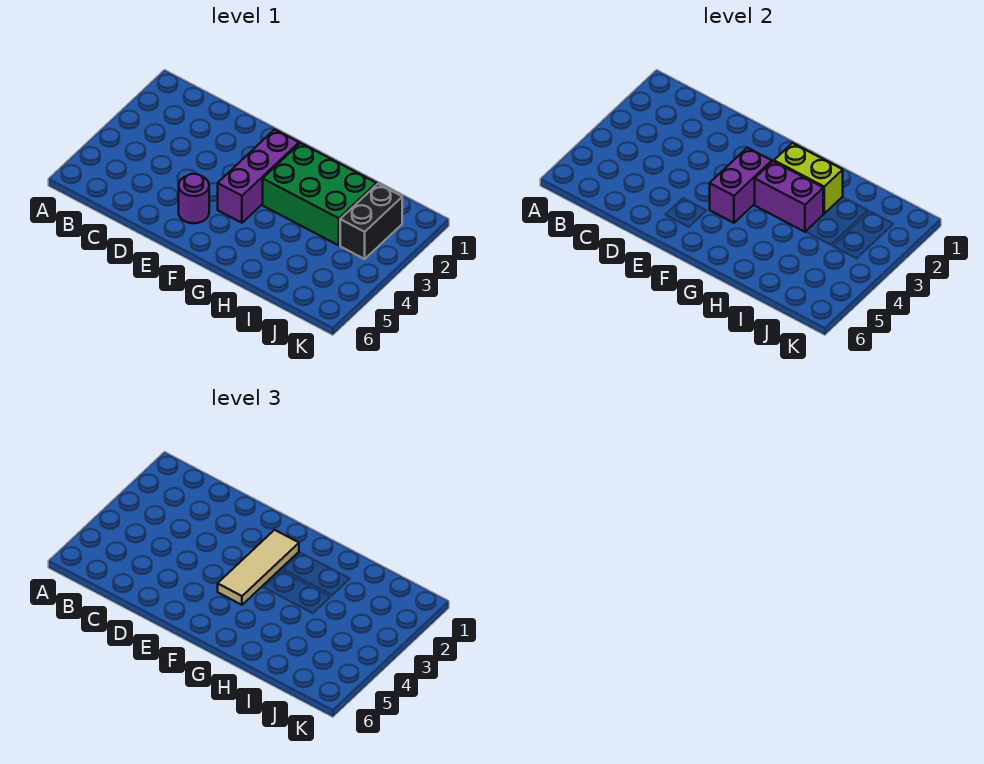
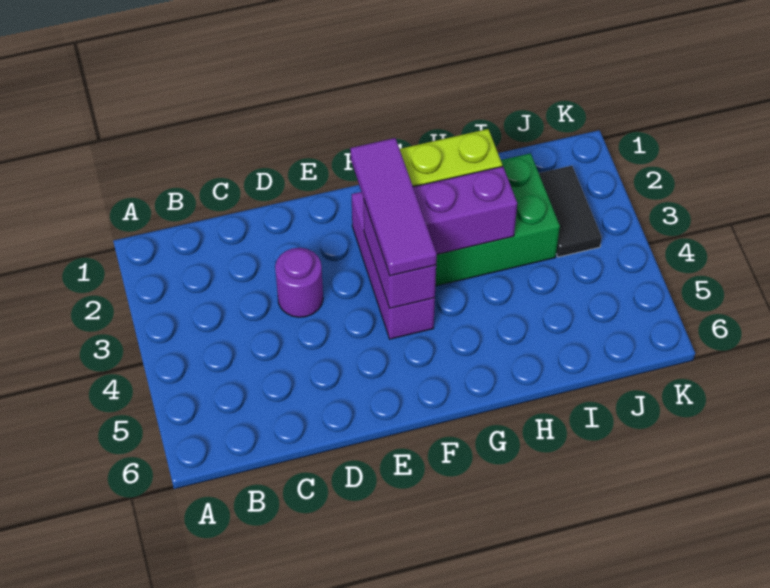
purple round brick E5 level 1 -> purple round brick D3 level 1
tan tile F2:F4 level 3 -> purple tile F2:F4 level 3
black brick J2:J3 level 1 -> black tile J2:J3 level 1

